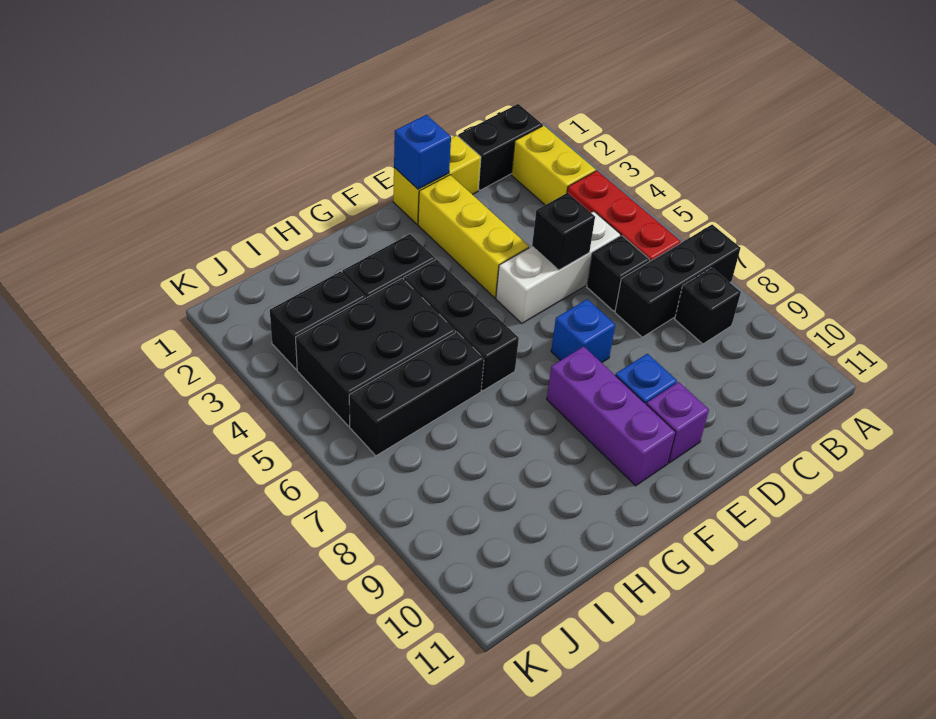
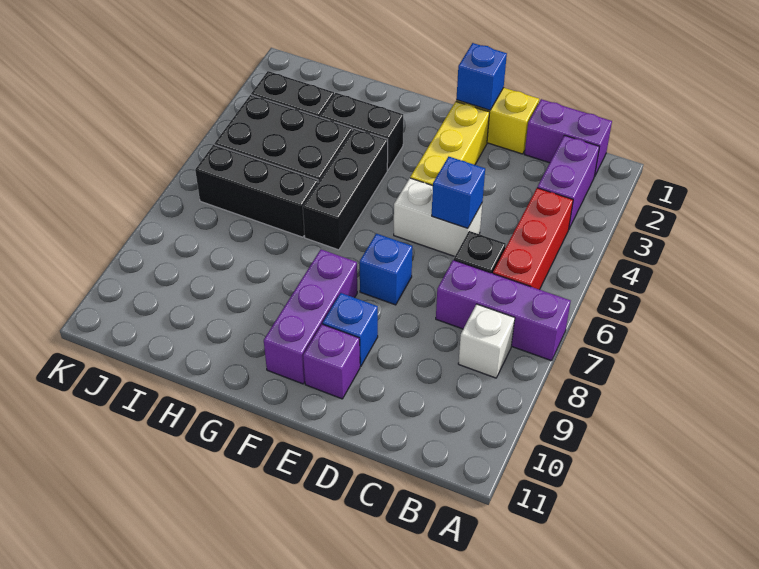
black brick A7:C7 level 1 -> purple brick A7:C7 level 1
black brick B1:C1 level 1 -> purple brick B1:C1 level 1
yellow brick B2:B3 level 1 -> purple brick B2:B3 level 1
black brick B8 level 1 -> white brick B8 level 1
white brick C5:E5 level 1 -> white brick D5:E5 level 1
black brick D5 level 2 -> blue brick D5 level 2

